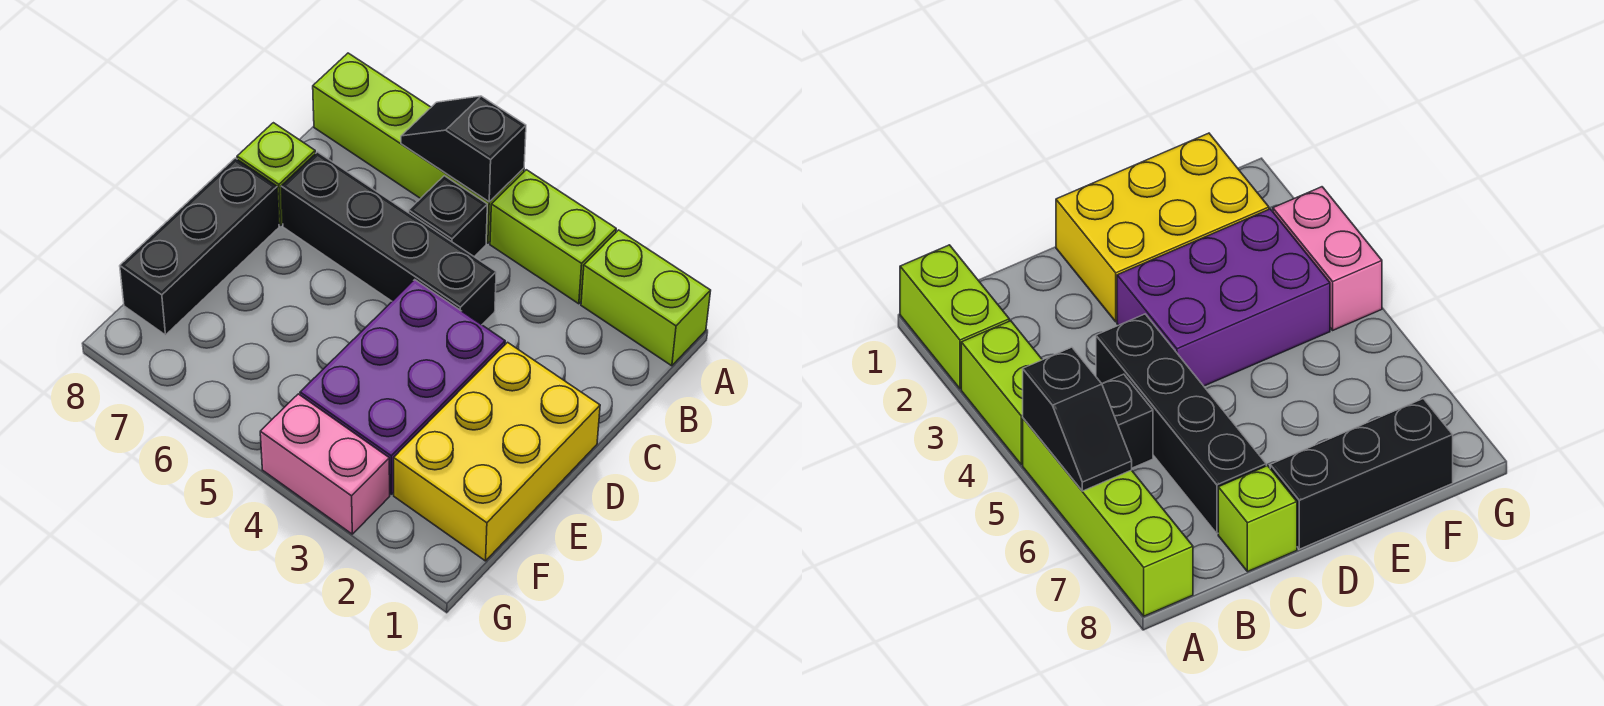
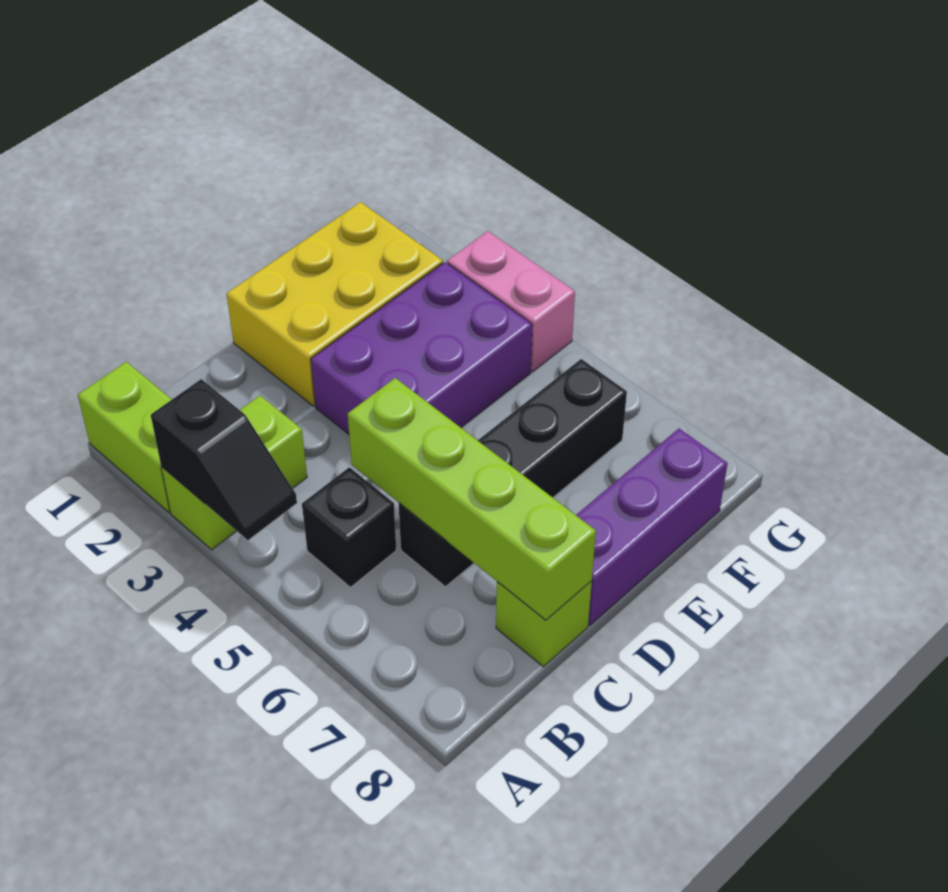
lime brick A3:A4 level 1 -> lime brick A3:B3 level 1
lime brick A5:A8 level 1 -> lime brick C5:C8 level 2
black slope A5:A6 level 2 top 5 -> black slope A3:A4 level 2 top 3
black brick C4:C7 level 1 -> black brick C6:F6 level 1
black brick D8:F8 level 1 -> purple brick D8:F8 level 1

